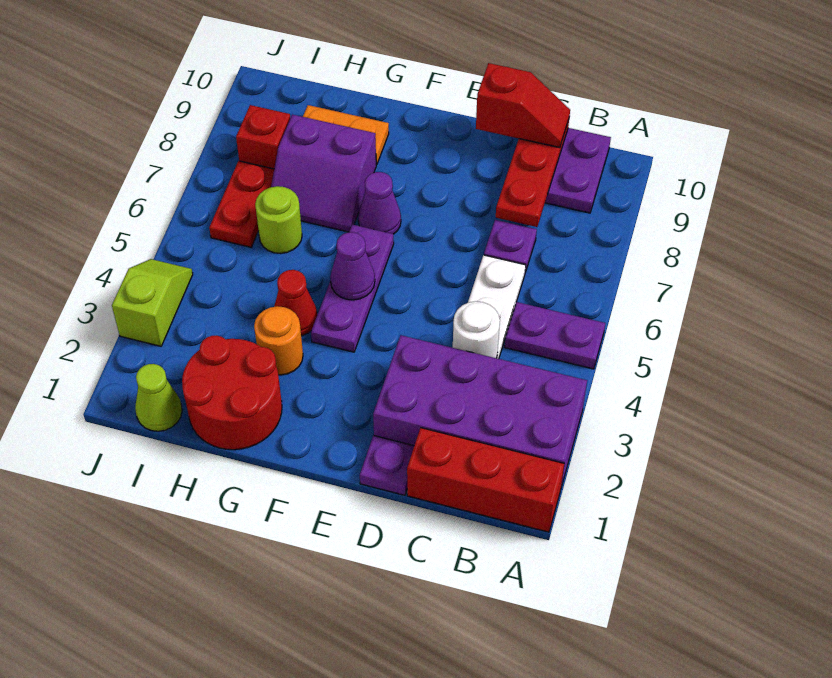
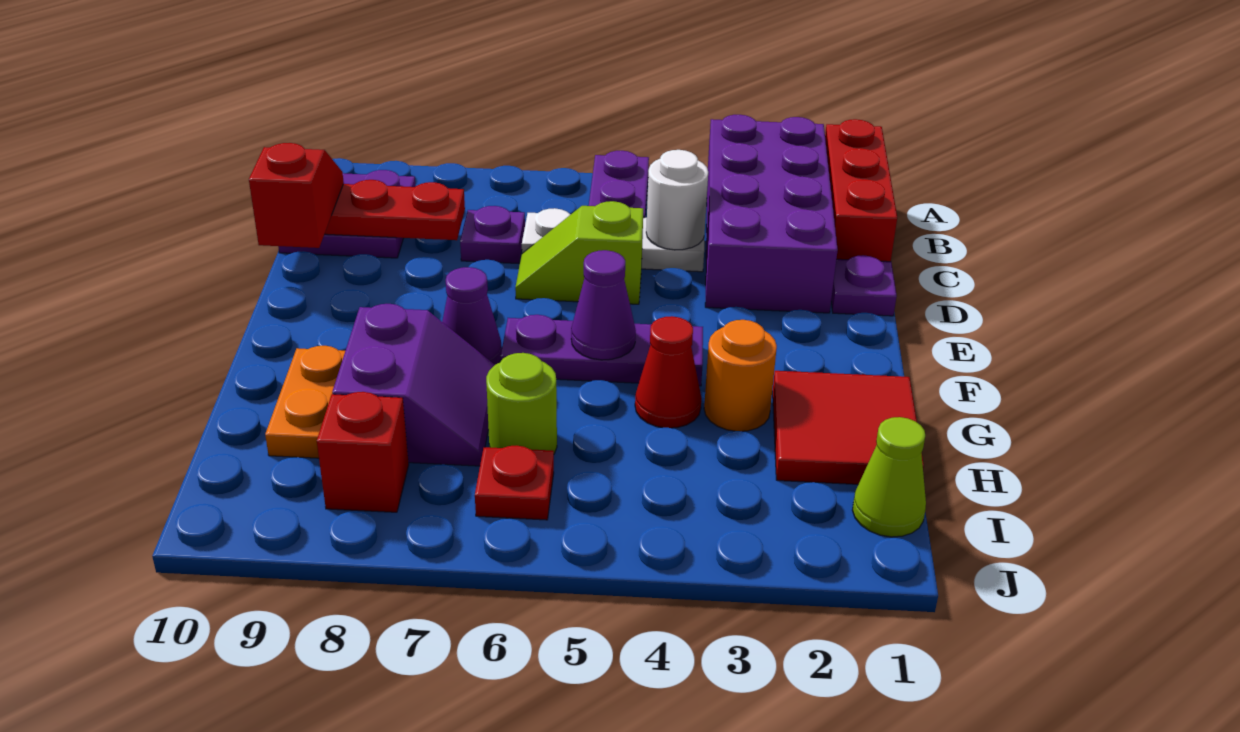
red round brick G1:H2 level 1 -> red tile G1:H2 level 1
red plate I6:I7 level 1 -> red plate I6 level 1
lime slope J3:J4 level 1 top 3 -> lime slope D5:D6 level 1 top 5

